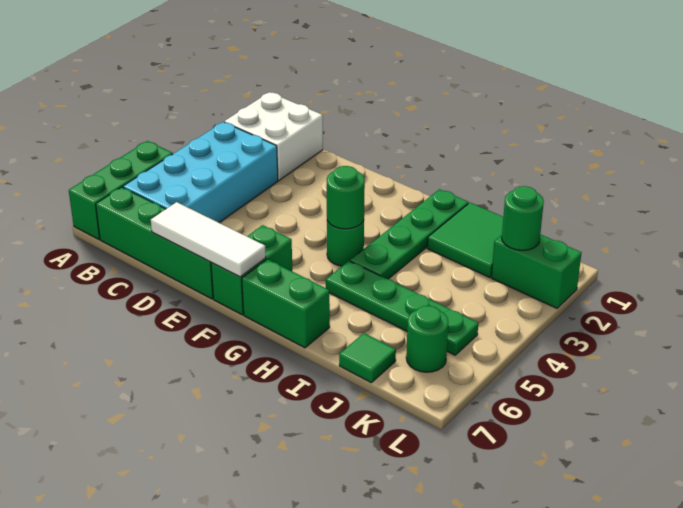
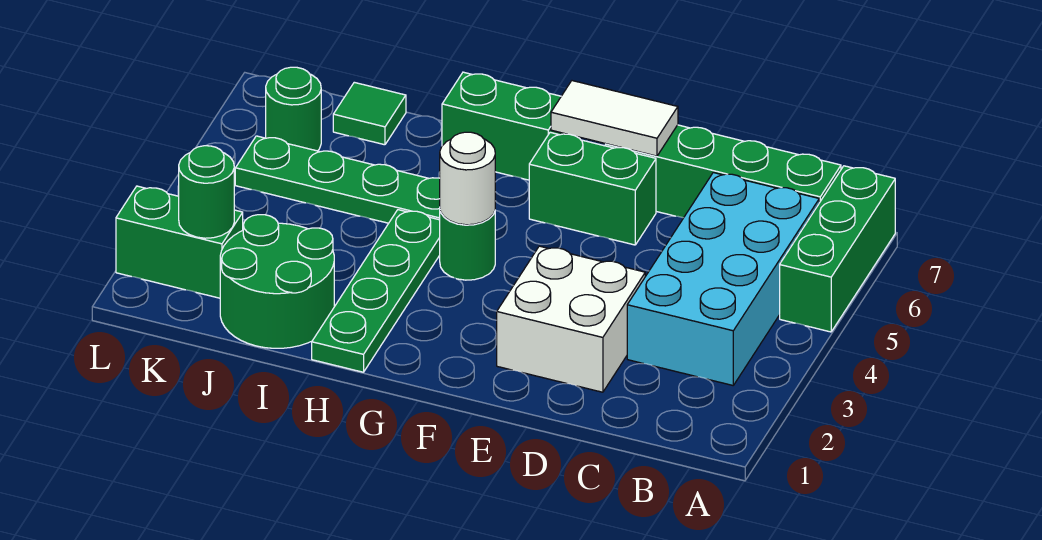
white brick B1:C2 level 1 -> white brick D2:E3 level 1
white tile D7:F7 level 2 -> white tile E7:F7 level 2
green brick F6:F7 level 1 -> green brick E6:F6 level 1
green round brick G4 level 2 -> white round brick G4 level 2
green tile I1:J2 level 1 -> green round brick I1:J2 level 1

